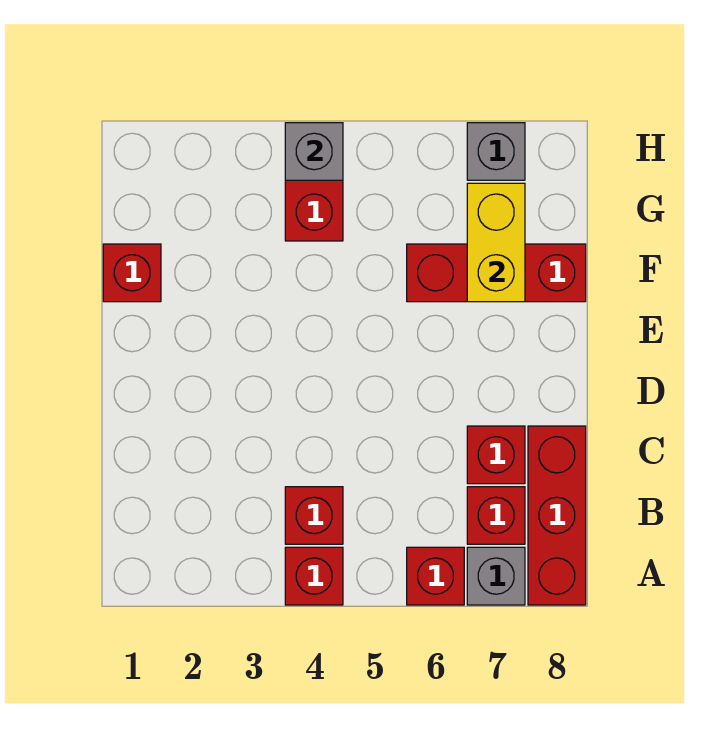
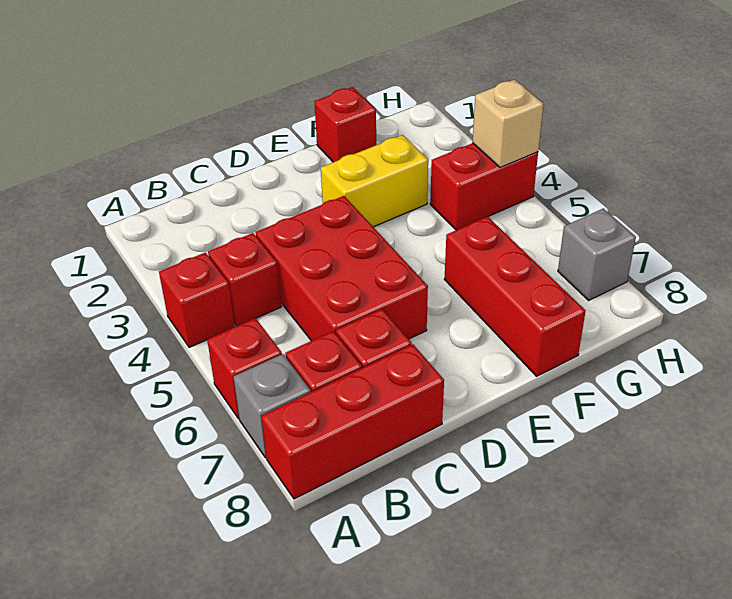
none -> red brick C4:D6 level 1
yellow brick F7:G7 level 2 -> yellow brick E3:F3 level 1
grey brick H4 level 2 -> tan brick H4 level 2

